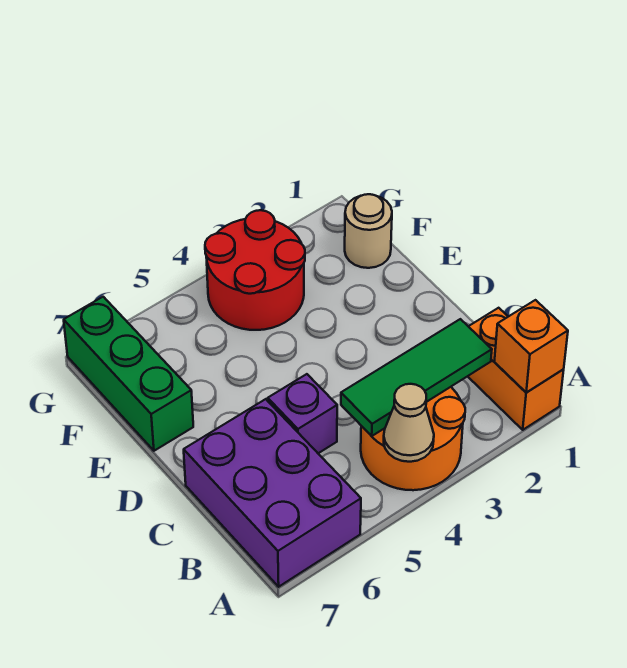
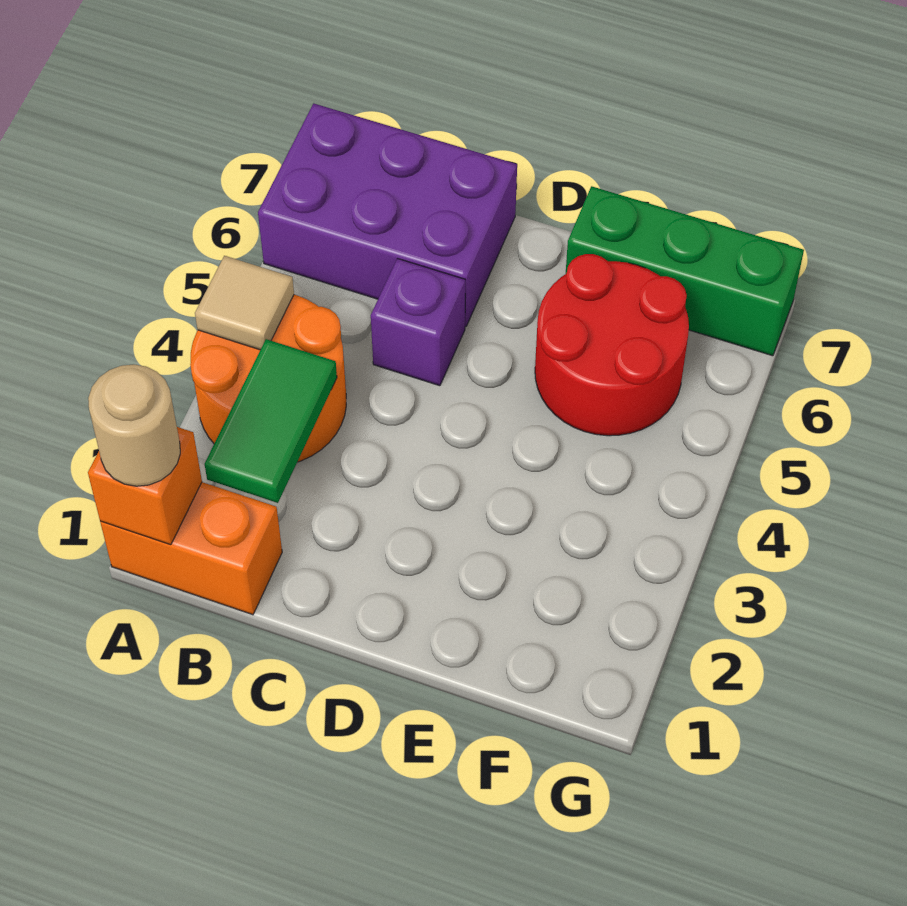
tan cone A4 level 2 -> tan tile A4 level 2
green tile B2:B4 level 2 -> green tile B2:B3 level 2
tan round brick F1 level 1 -> tan round brick A1 level 3
red round brick F3:G4 level 1 -> red round brick E5:F6 level 1

